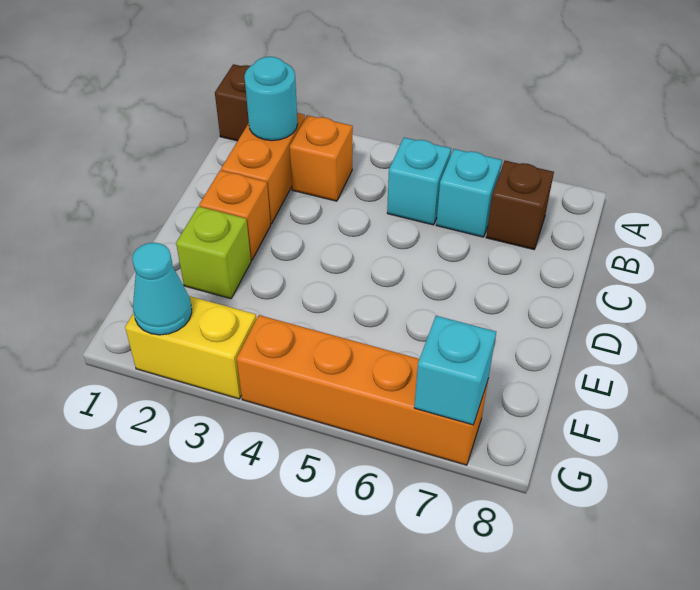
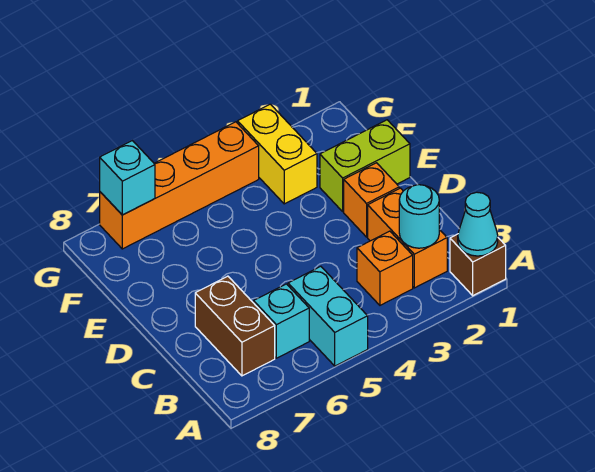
cyan brick B5 level 1 -> cyan brick A5:B5 level 1
brown brick B7 level 1 -> brown brick B7:C7 level 1
lime brick E2 level 1 -> lime brick E1:E2 level 1
yellow brick G2:G3 level 1 -> yellow brick F3:G3 level 1
cyan cone G2 level 2 -> cyan cone A1 level 2

